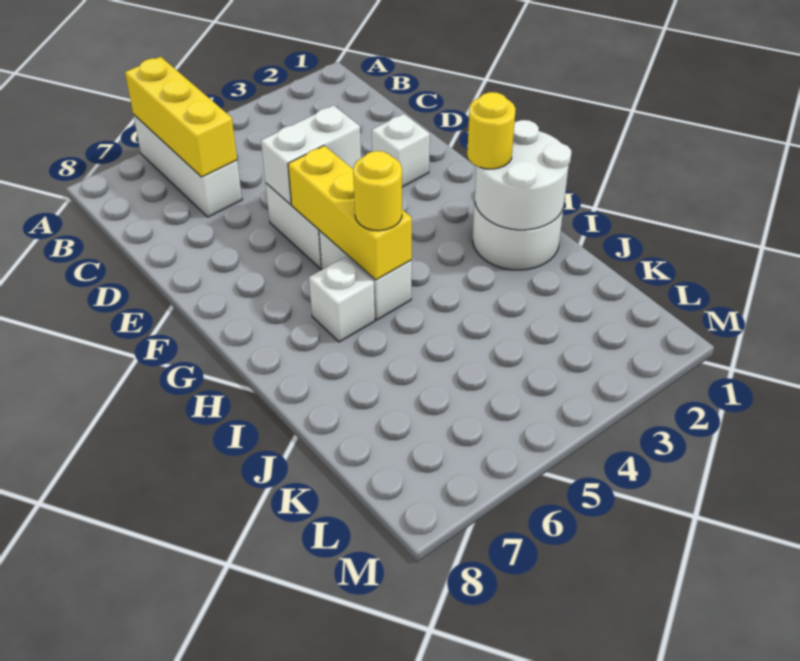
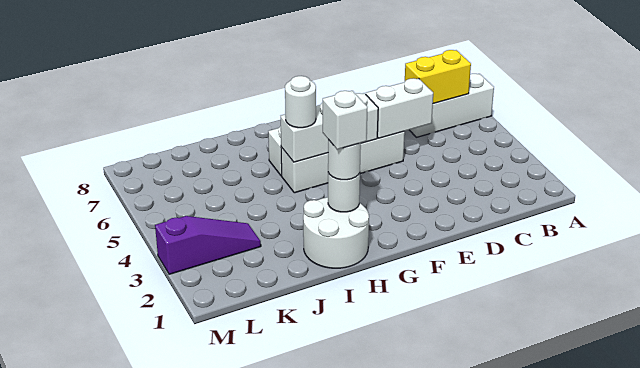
yellow brick A6:C6 level 2 -> yellow brick B6:C6 level 2
white brick E2 level 1 -> white brick H2 level 4
white brick E4:E5 level 2 -> white brick D5:E5 level 2
yellow brick F5:H5 level 2 -> white brick F5:H5 level 2
white round brick H1:I2 level 2 -> white round brick H2 level 2
yellow round brick H2 level 3 -> white round brick H2 level 3
yellow round brick H5 level 3 -> white round brick H5 level 3
none -> purple slope K3:M3 level 1 top M

